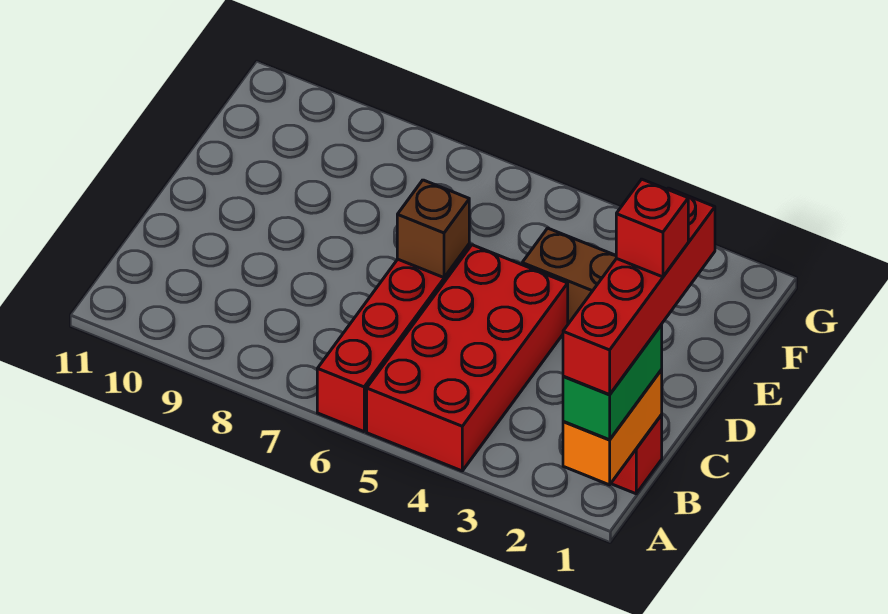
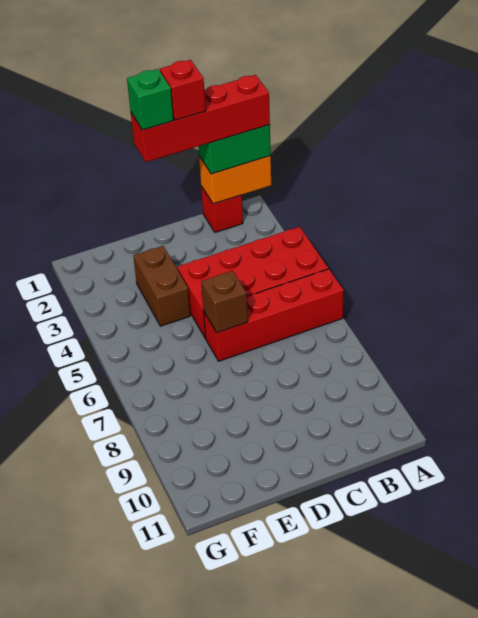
none -> green brick D1 level 5

